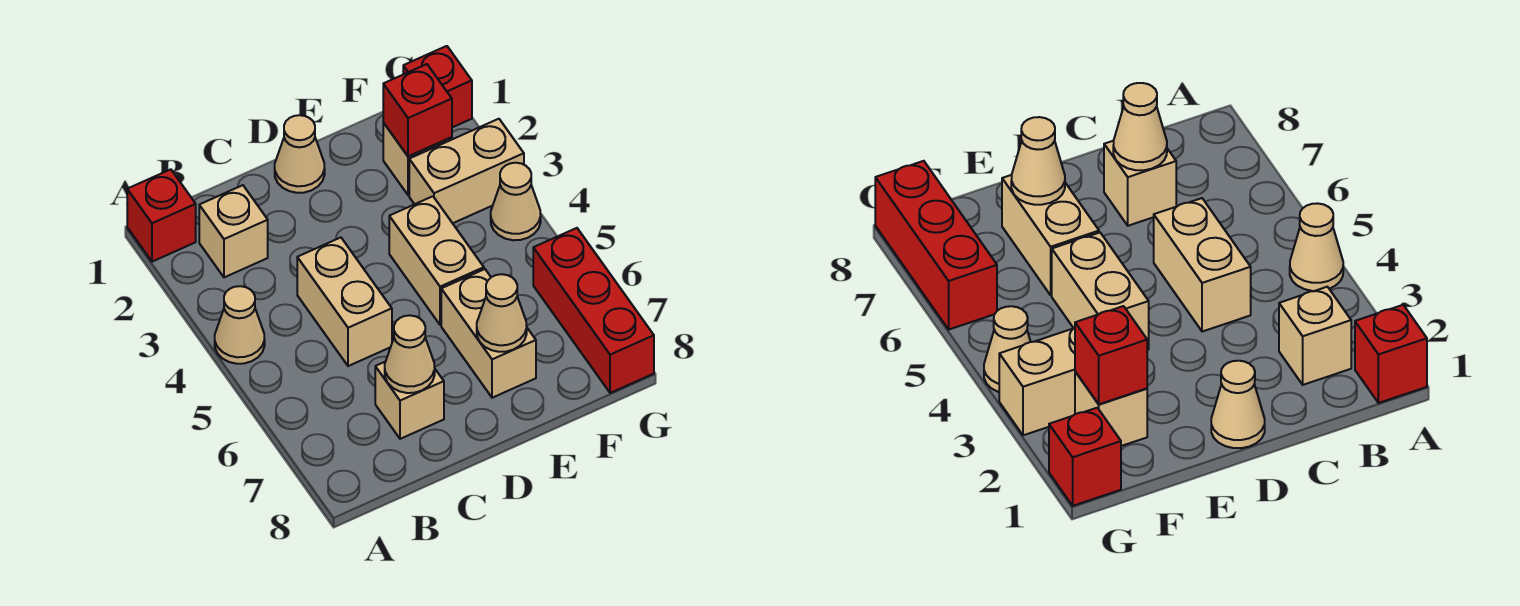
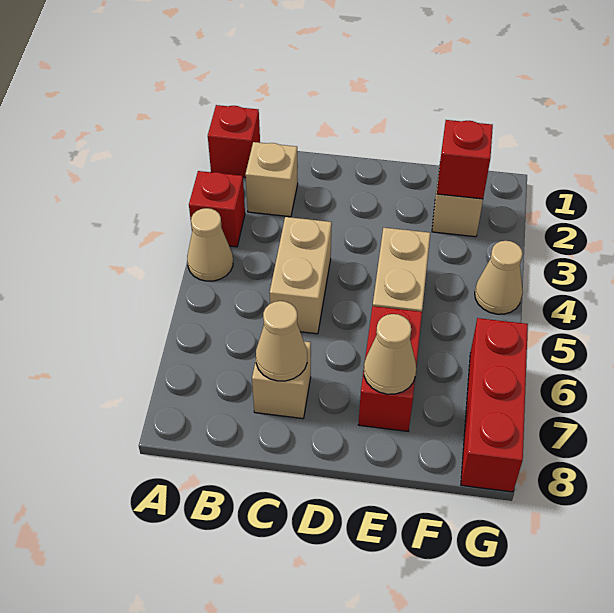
tan cone D1 level 1 -> none
tan brick E6:E7 level 1 -> red brick E6:E7 level 1
tan brick F3:G3 level 1 -> none
red brick G1 level 1 -> red brick A3 level 1

